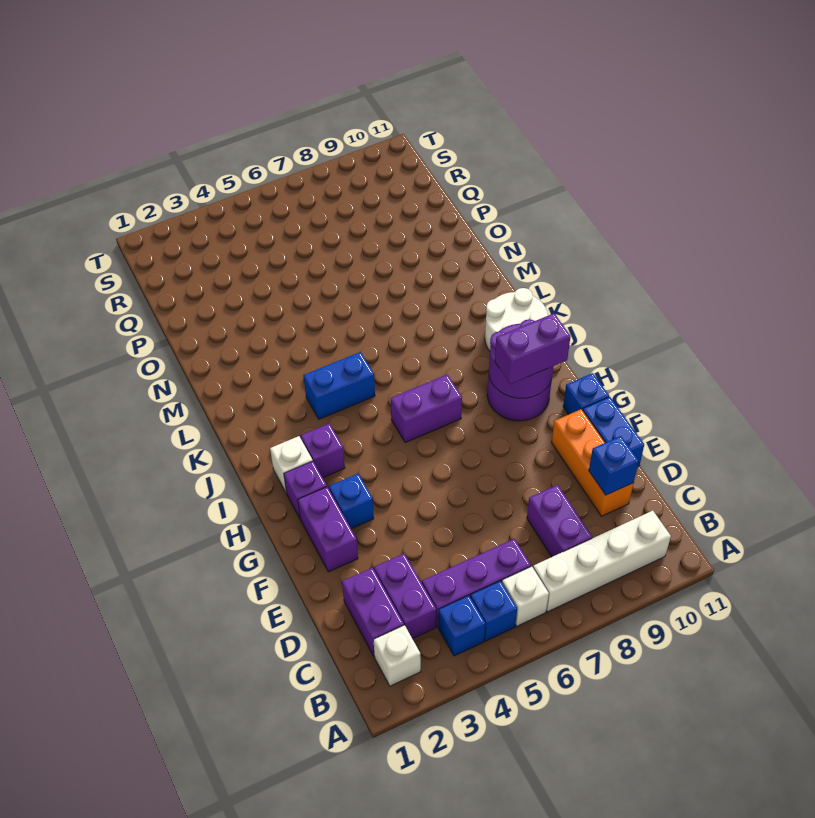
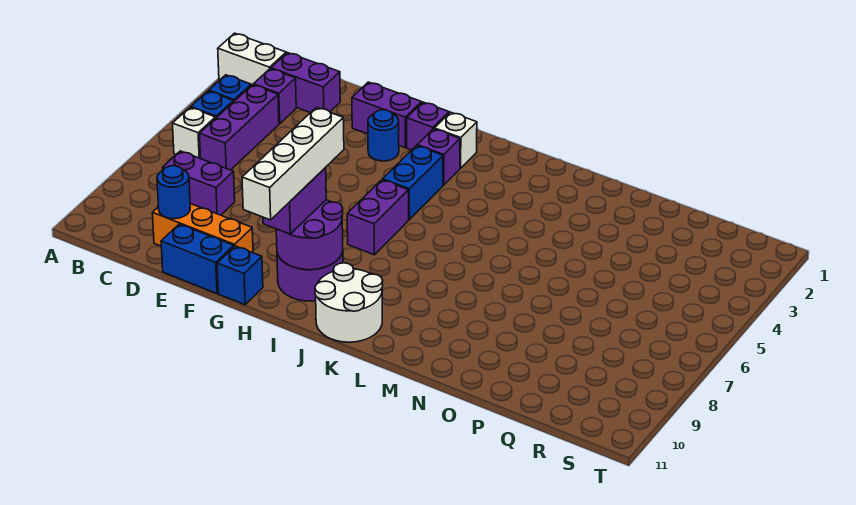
white brick B2 level 1 -> white brick A2:B2 level 1
white brick B7:B10 level 1 -> white brick H8:H11 level 4
purple brick C3:D3 level 1 -> purple brick C3 level 1
blue brick D10 level 2 -> blue round brick D10 level 2
blue brick G3 level 1 -> blue round brick G3 level 1
blue brick K4:K5 level 1 -> blue brick I4:I5 level 1

